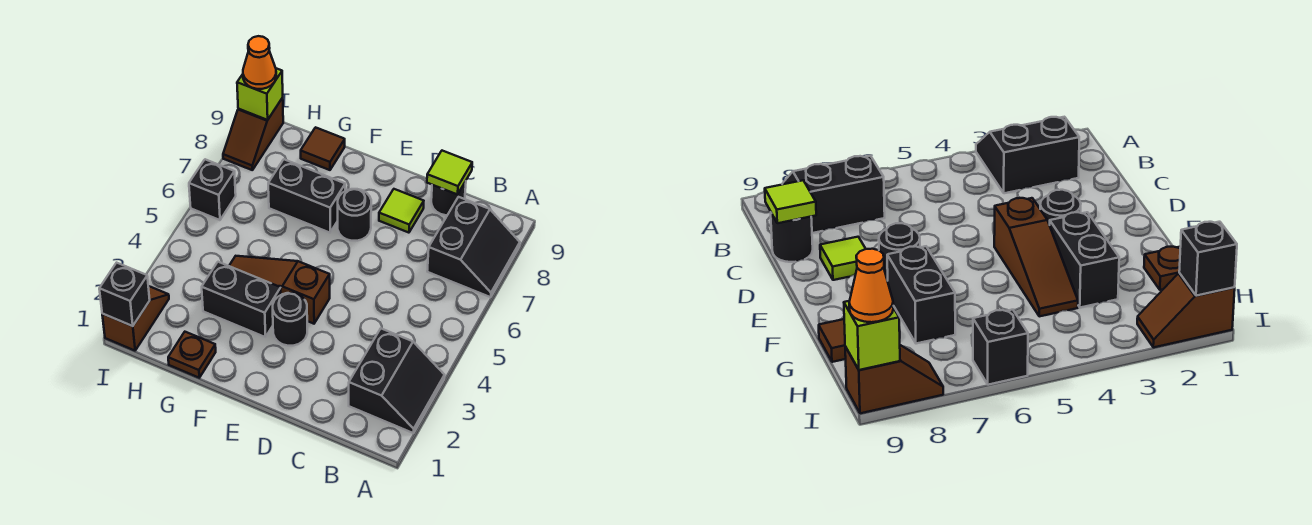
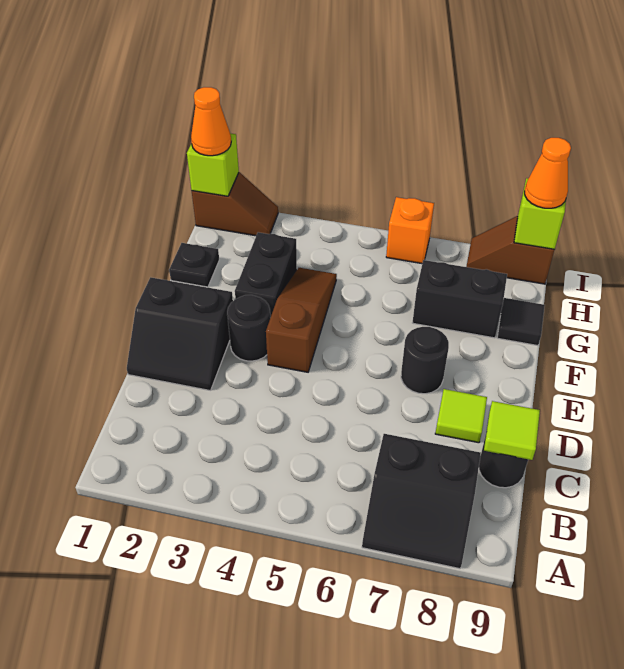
black slope A2:B3 level 1 top B -> black slope D1:E2 level 1 top E
black brick F7:G7 level 1 -> black brick G7:G8 level 1
brown plate G1 level 1 -> black plate G1 level 1
brown tile G9 level 1 -> black tile G9 level 1
black brick I1 level 2 -> lime brick I1 level 2
none -> orange cone I1 level 3
black brick I6 level 1 -> orange brick I6 level 1

